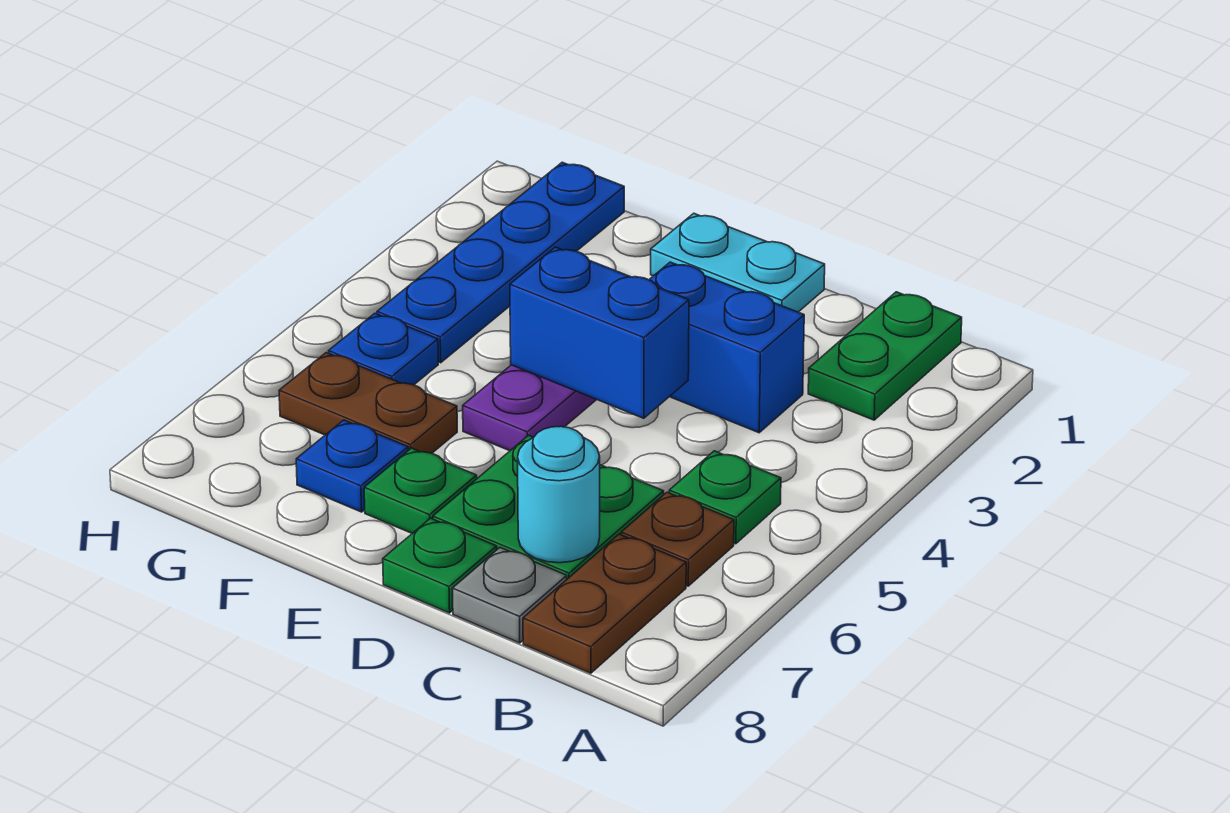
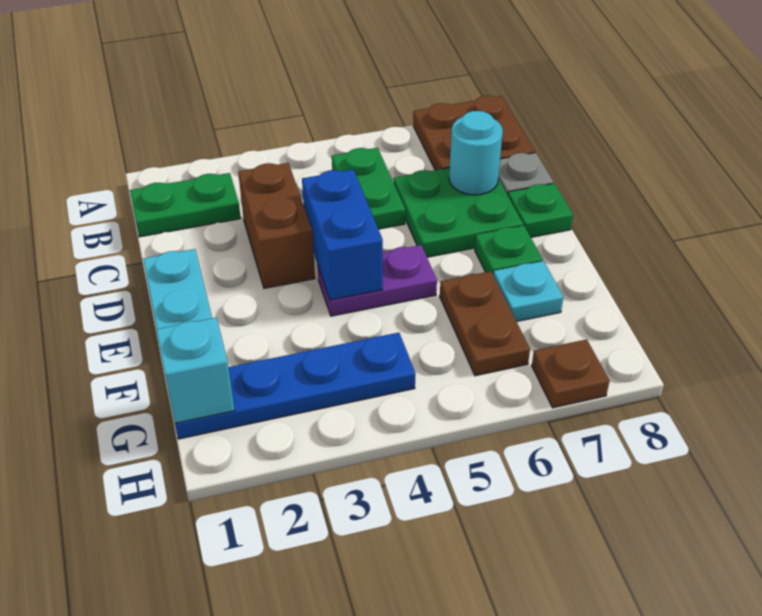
green plate B5 level 1 -> green plate B5:C5 level 1
brown plate B6 level 1 -> brown plate H7 level 1
brown plate B7:B8 level 1 -> brown plate A7:B8 level 1
blue brick C3:D3 level 1 -> brown brick C3:D3 level 1
blue plate F7 level 1 -> cyan plate F7 level 1
none -> cyan brick G1 level 2
blue plate G5 level 1 -> none

